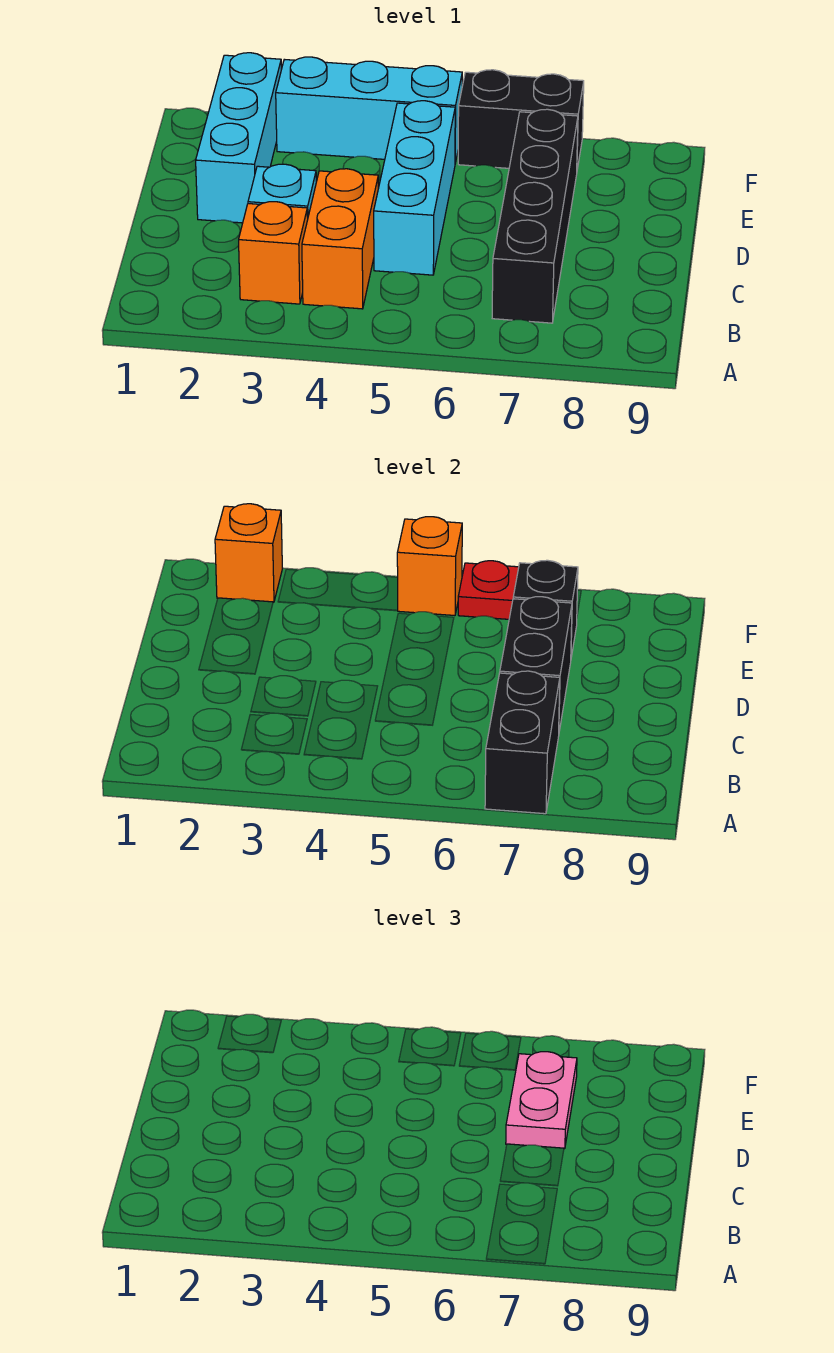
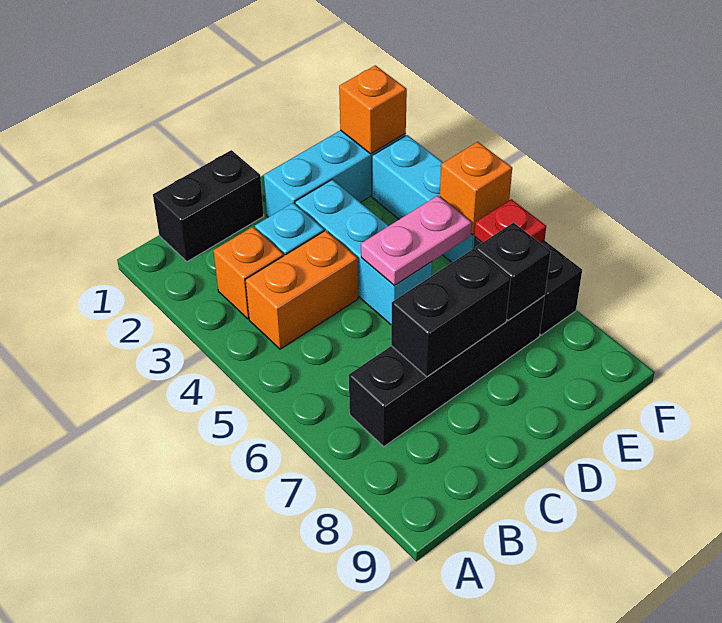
black brick A7:B7 level 2 -> black brick B1:C1 level 1
cyan brick C5:E5 level 1 -> cyan brick D3:D5 level 1
pink plate D7:E7 level 3 -> pink plate D5:E5 level 2

